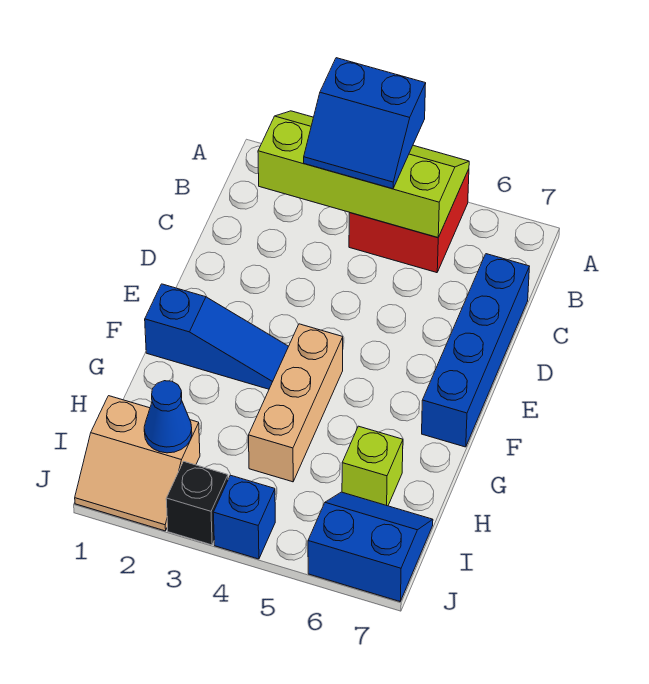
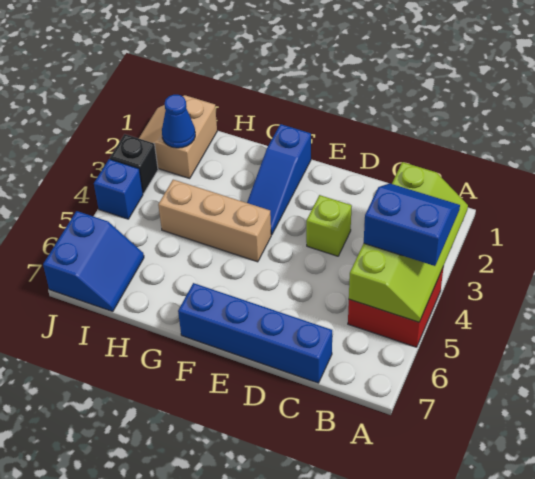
blue slope A3:B4 level 3 top A -> blue slope A3:B4 level 3 top 4
lime brick H6 level 1 -> lime brick D3 level 1

